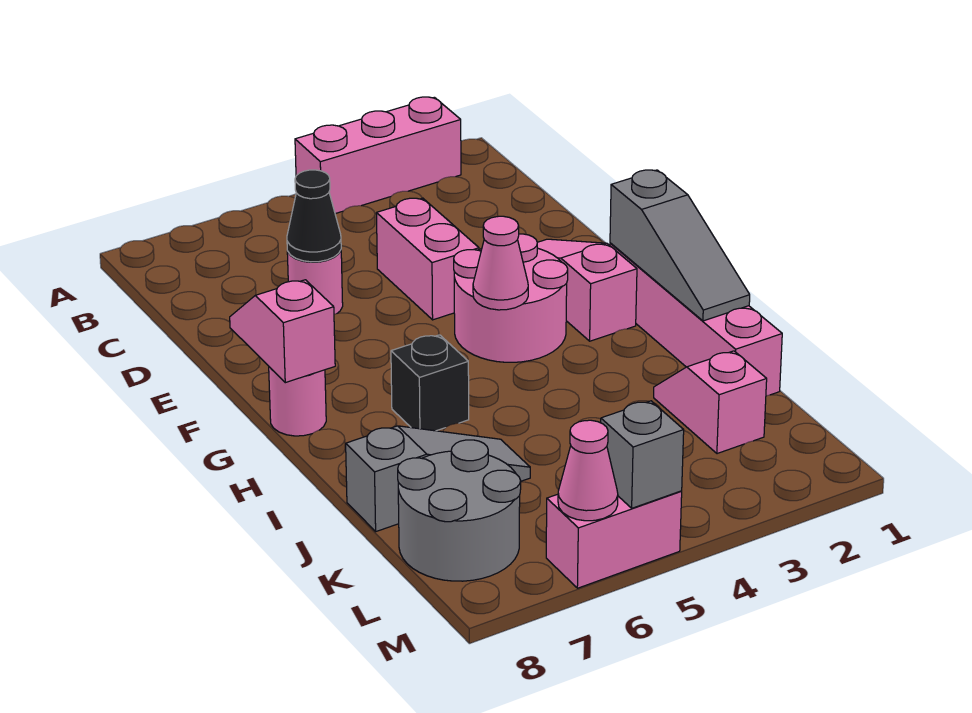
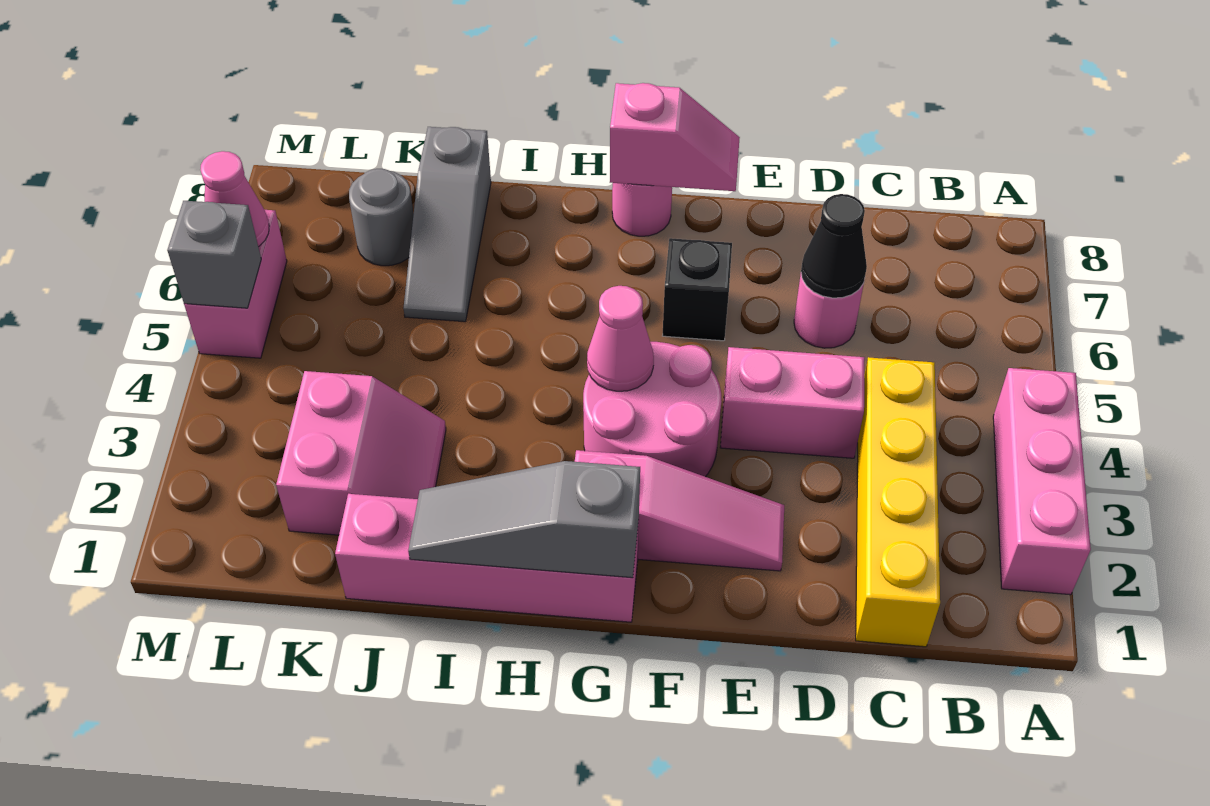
none -> yellow brick C1:C4 level 1
black brick H6 level 1 -> black brick F6 level 1
pink slope J2:K2 level 1 top K -> pink slope J2:K3 level 1 top K
grey round brick K7:L8 level 1 -> grey round brick K7 level 1

